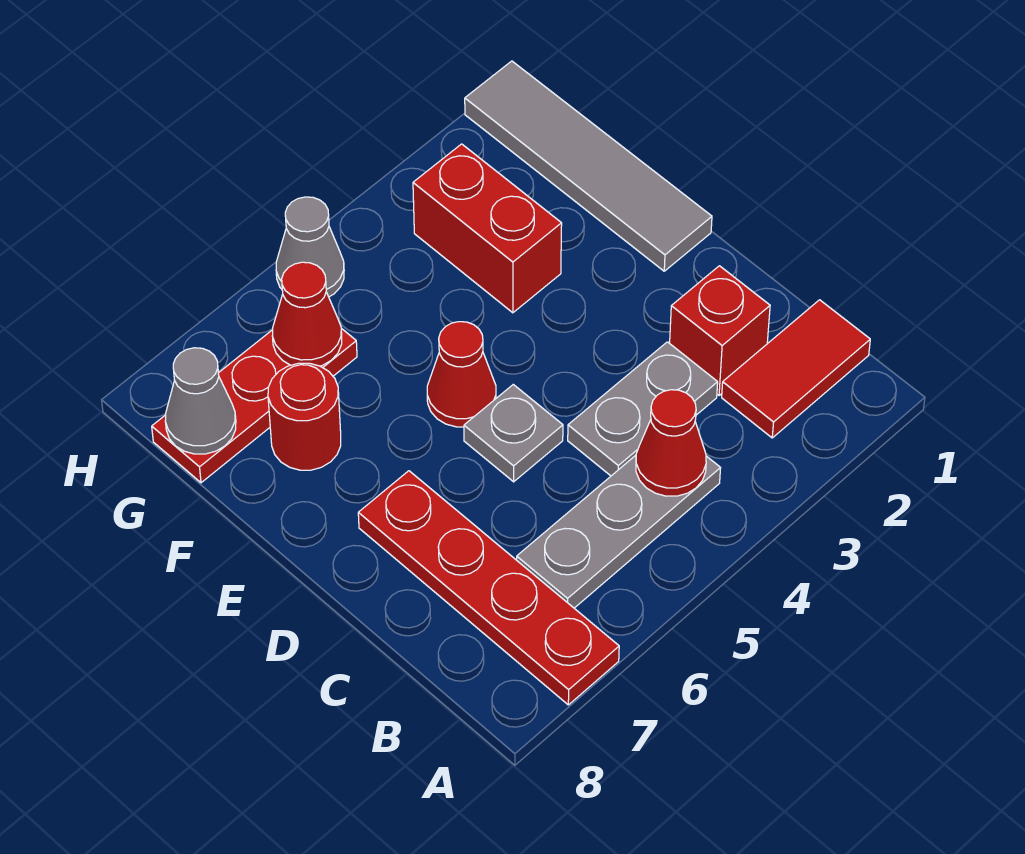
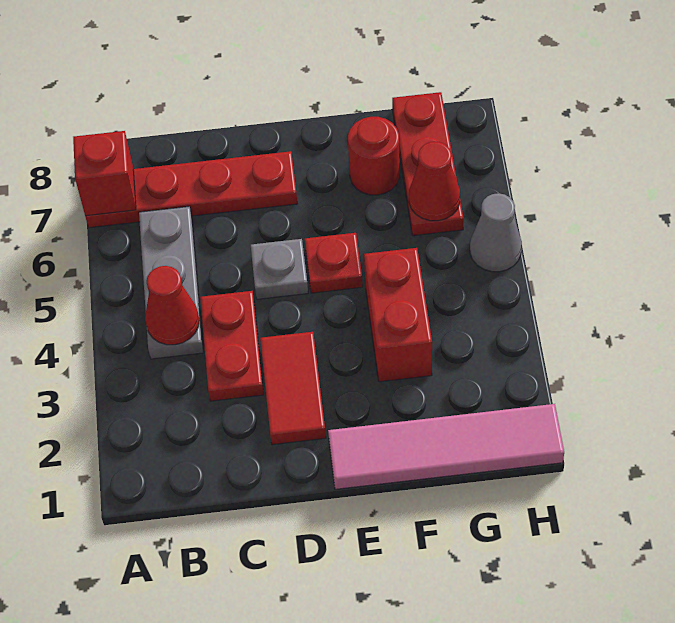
red tile B1:B2 level 1 -> red tile D2:D3 level 1
red brick C2 level 1 -> red brick A7 level 2
grey plate C3:C4 level 1 -> red plate C3:C4 level 1
grey tile E1:H1 level 1 -> pink tile E1:H1 level 1
red cone E5 level 1 -> red plate E5 level 1
red brick F3:G3 level 1 -> red brick F3:F4 level 1
grey cone G8 level 2 -> none

